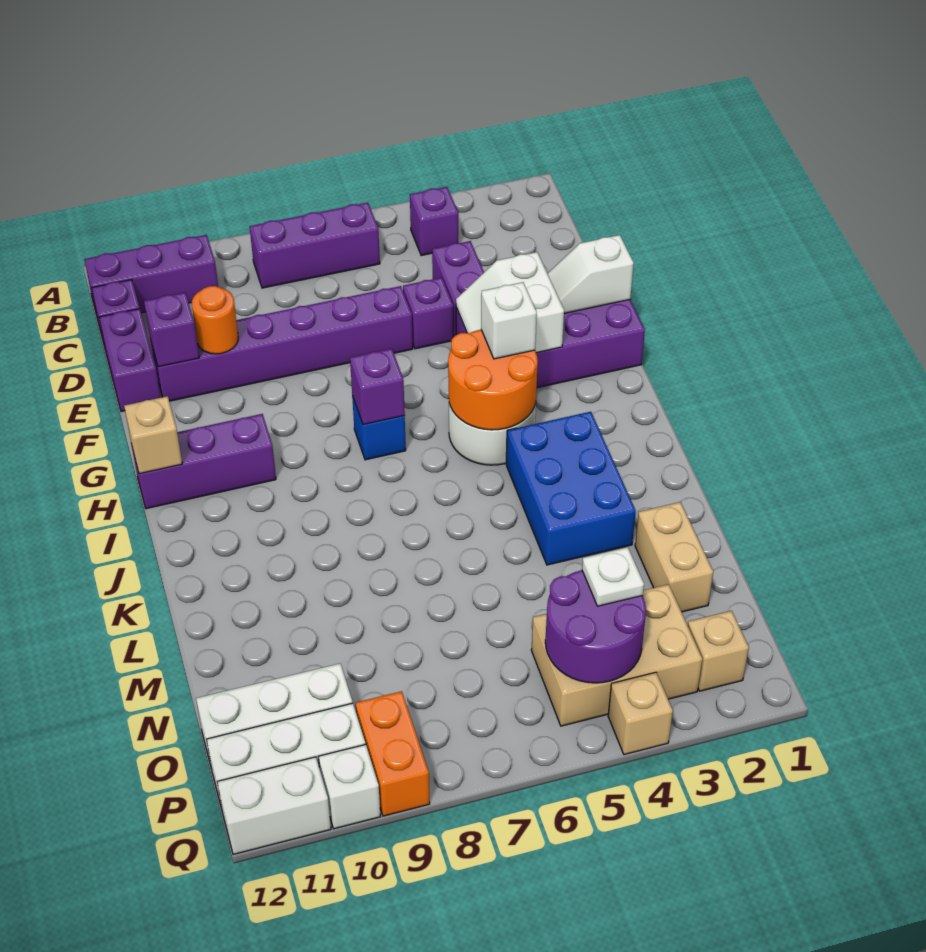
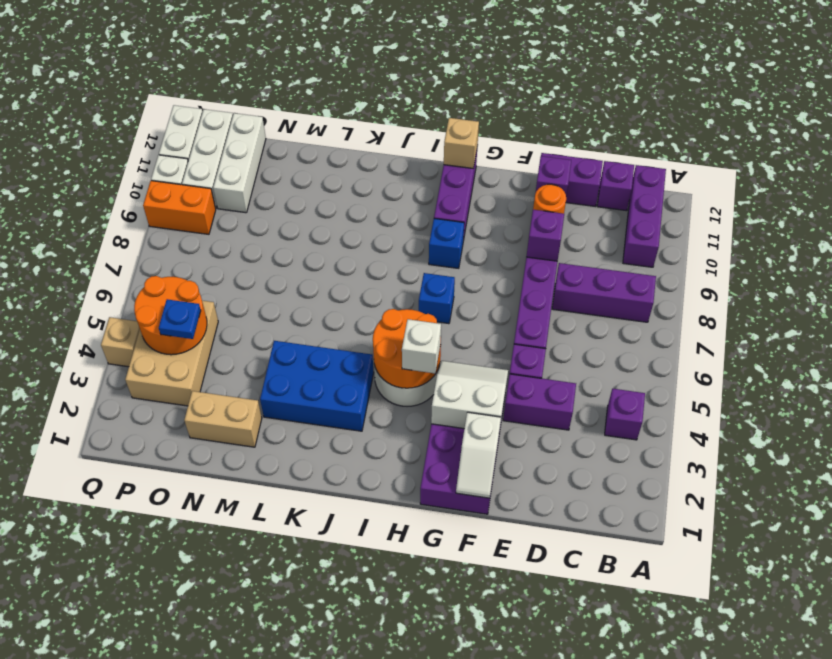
purple brick B6:B8 level 1 -> purple brick B8:D8 level 1
white slope F1:F2 level 2 top 1 -> white slope F1:F2 level 2 top 2
purple brick H7 level 2 -> purple brick E9 level 2
none -> blue brick H9 level 1
purple round brick O4:P5 level 2 -> orange round brick O4:P5 level 2
white plate O4 level 3 -> blue plate O4 level 3
tan brick P2 level 1 -> none

